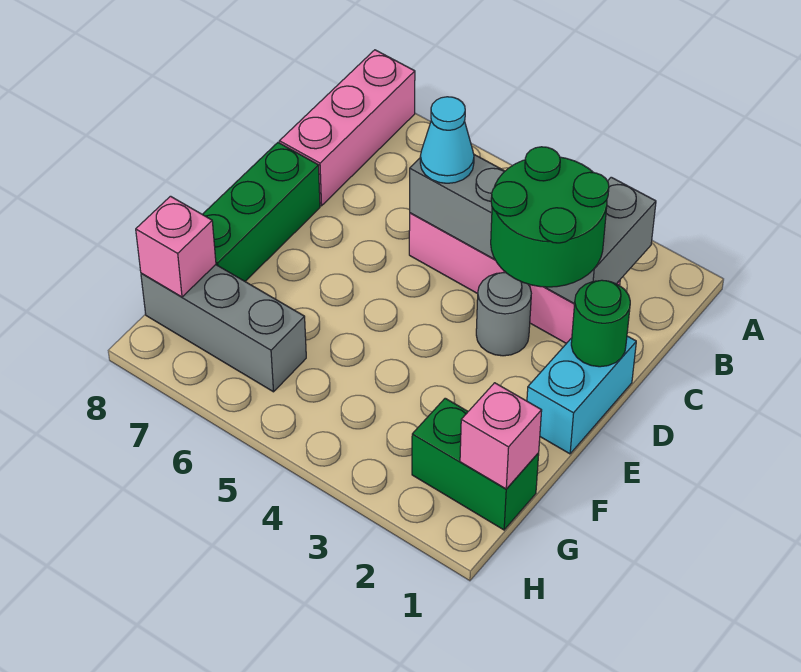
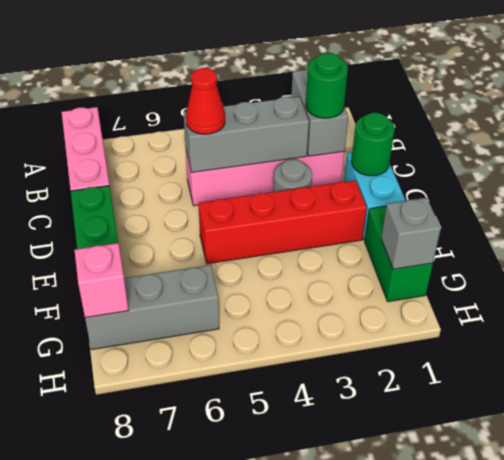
green round brick C2:D3 level 3 -> green round brick C2 level 3
cyan cone C5 level 3 -> red cone C5 level 3
none -> red brick E2:E5 level 1
green brick G1:G2 level 1 -> green brick F1:G1 level 1
pink brick G1 level 2 -> grey brick G1 level 2

